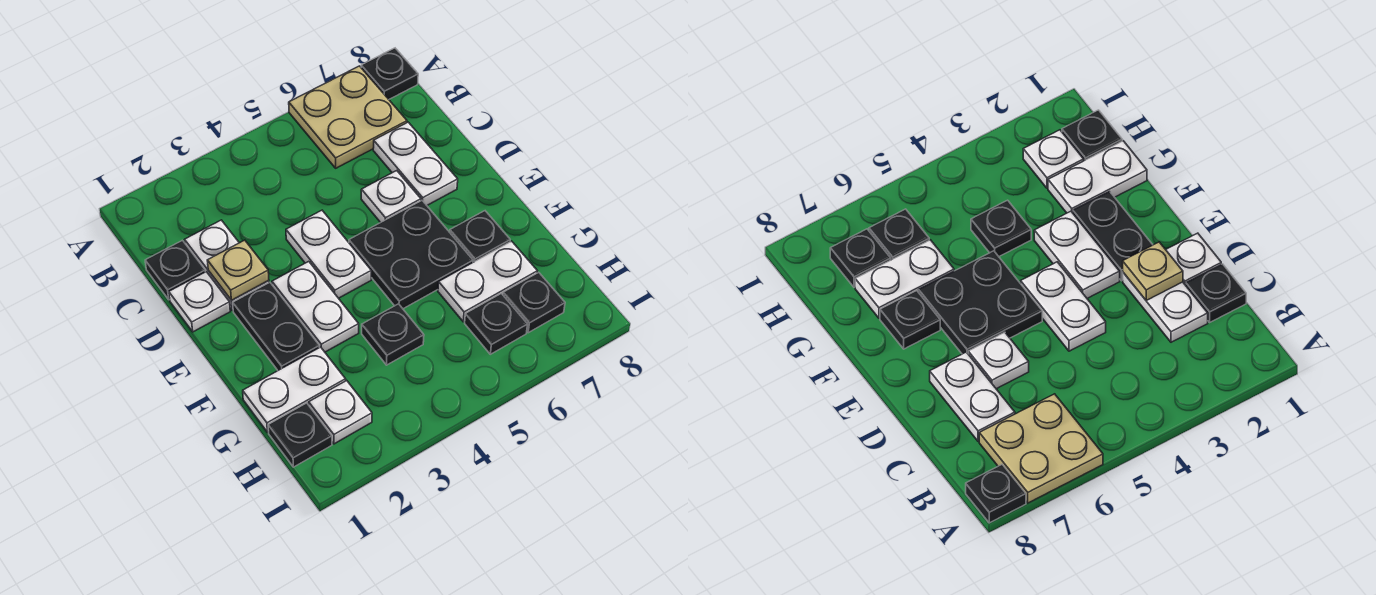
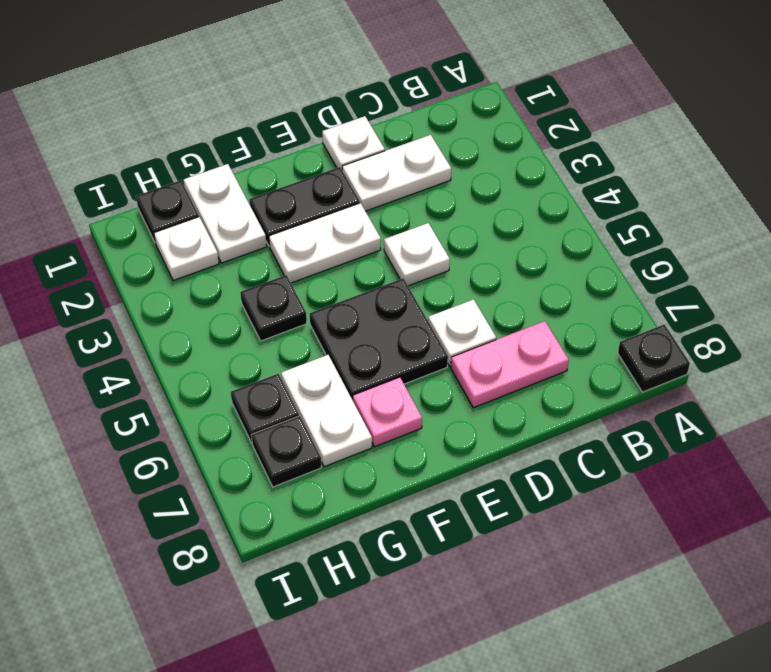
tan plate A6:B7 level 1 -> none
black plate C1 level 1 -> none
white plate C7:D7 level 1 -> pink plate C7:D7 level 1
tan plate D2 level 2 -> none
white plate D4:E4 level 1 -> white plate D4 level 1
black plate F7 level 1 -> pink plate F7 level 1

